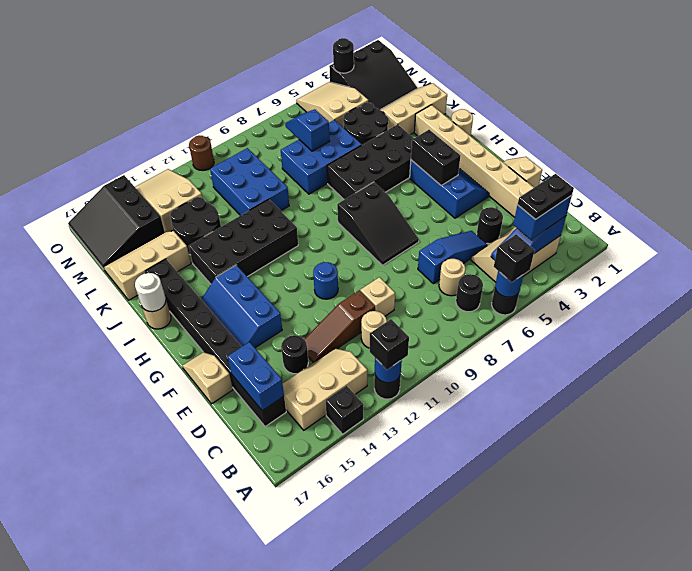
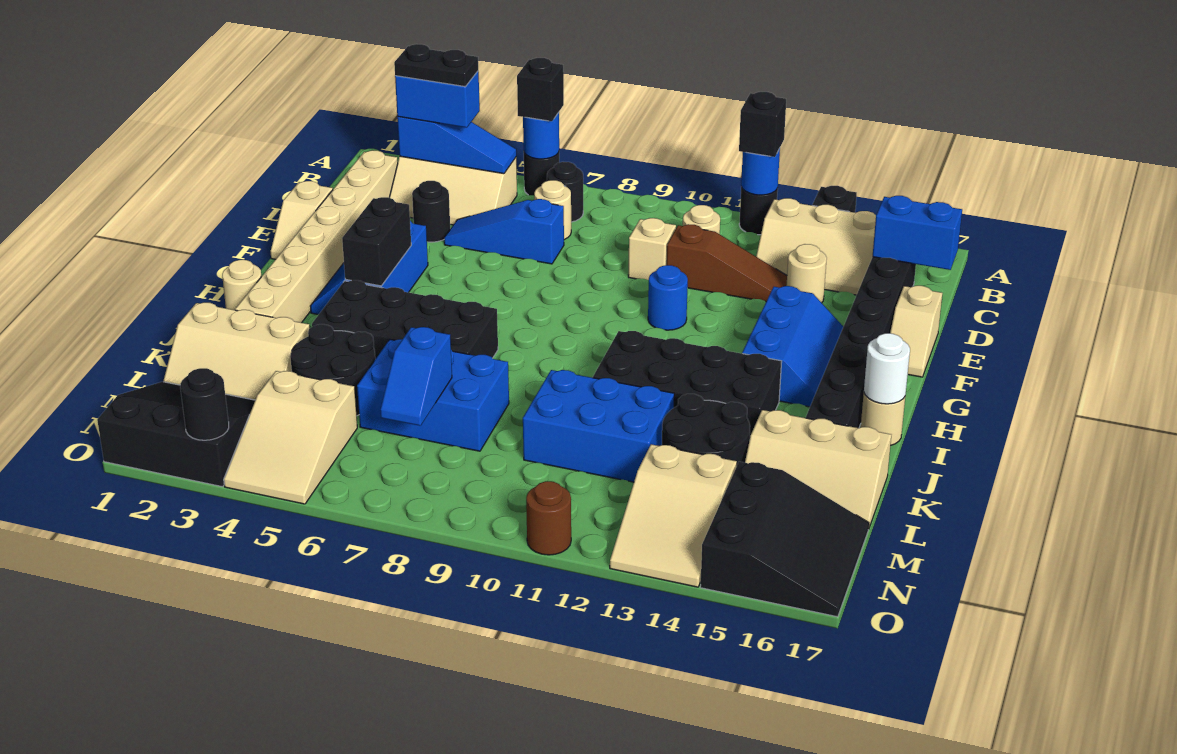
blue brick C16:D16 level 2 -> blue brick C16:C17 level 2
black round brick D14 level 1 -> tan round brick D14 level 1
black slope F7:H8 level 1 top H -> none
blue brick K10:M11 level 1 -> blue brick K10:L12 level 1

